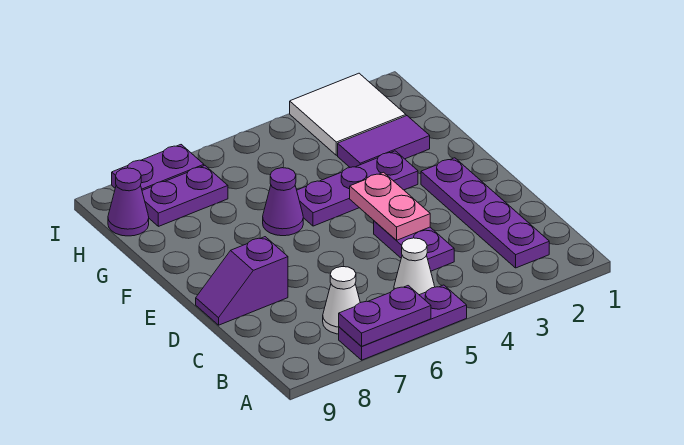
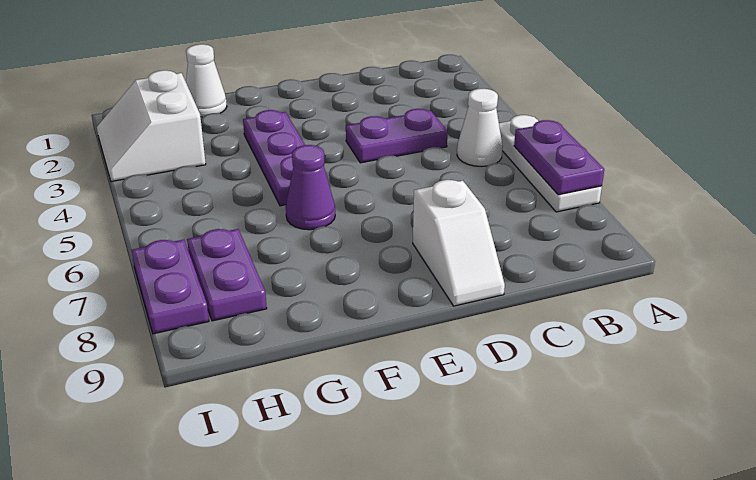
purple plate A5:A7 level 1 -> white plate A5:A7 level 1
purple plate B2:E2 level 1 -> none
white cone B7 level 1 -> white cone G1 level 1
pink plate D4:E4 level 2 -> none
purple slope D8:D9 level 1 top 8 -> white slope D8:D9 level 1 top 8
purple tile G2:G3 level 1 -> none
white tile H2:I3 level 1 -> white slope H2:I3 level 1 top H
purple cone H9 level 1 -> none

